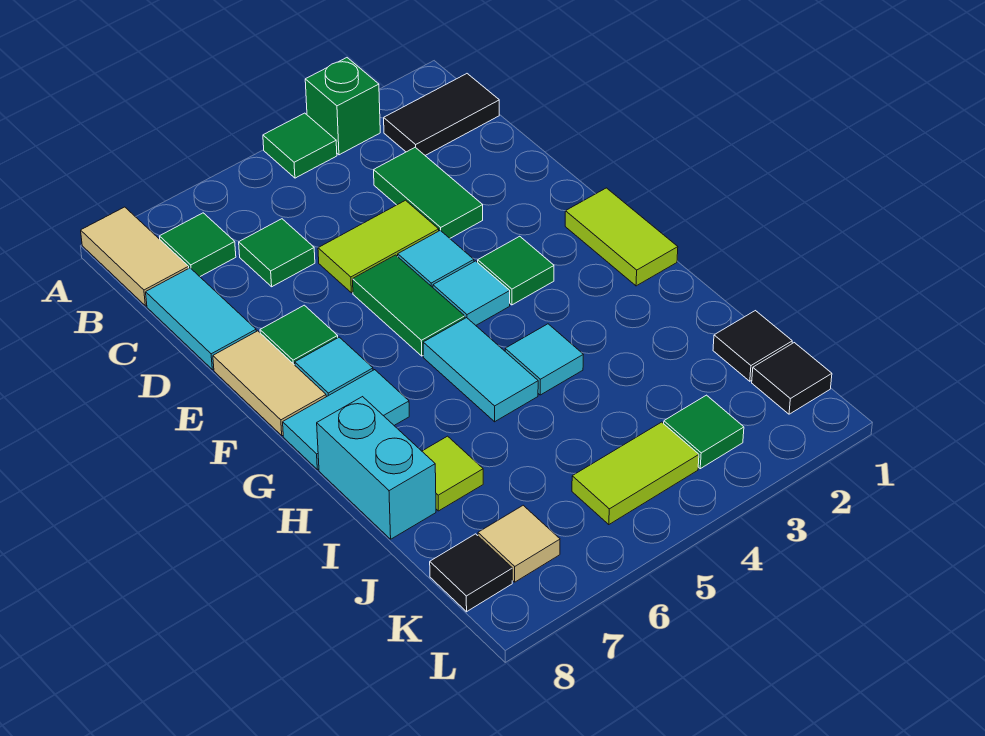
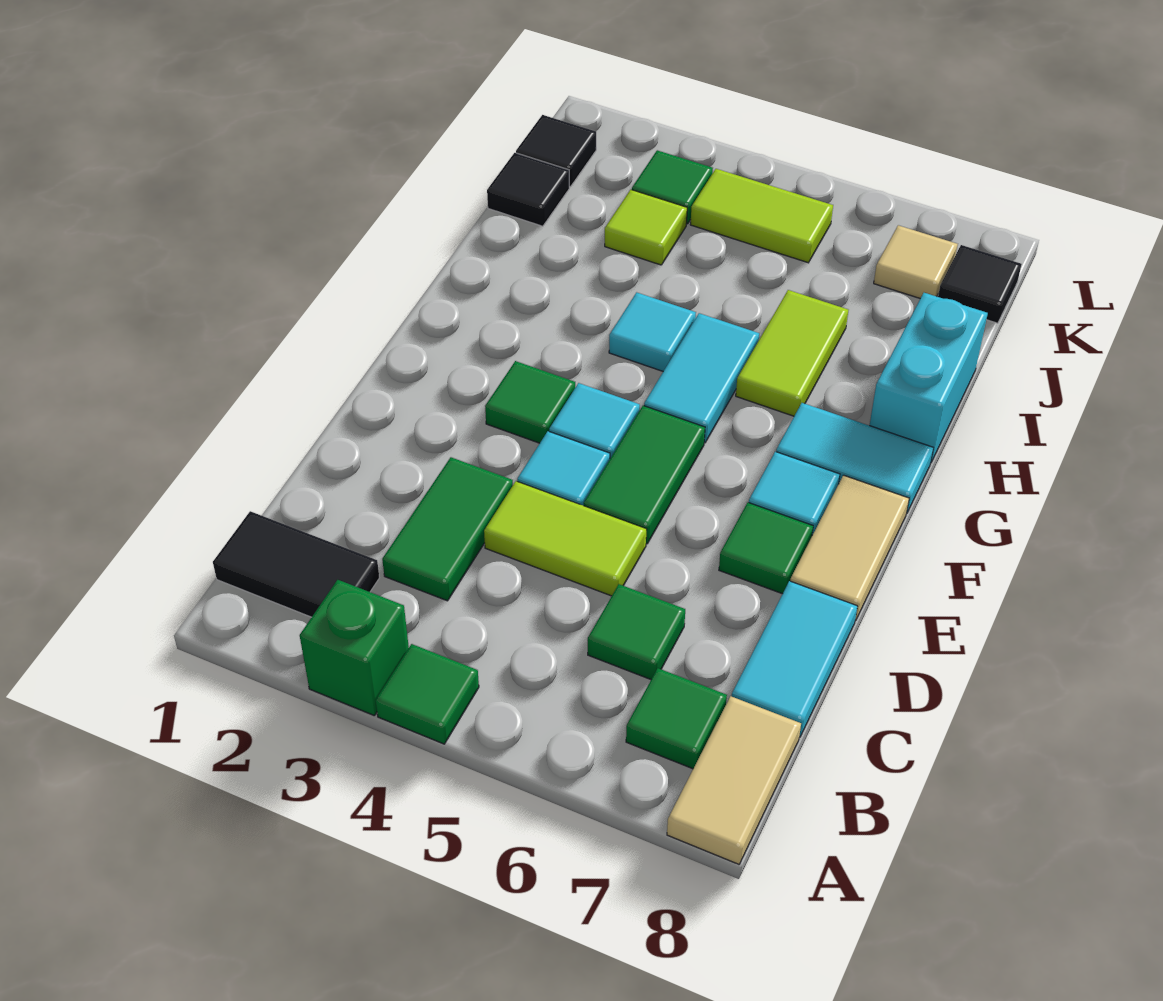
lime tile F1:G1 level 1 -> lime tile H6:I6 level 1
lime tile I7 level 1 -> lime tile J3 level 1

